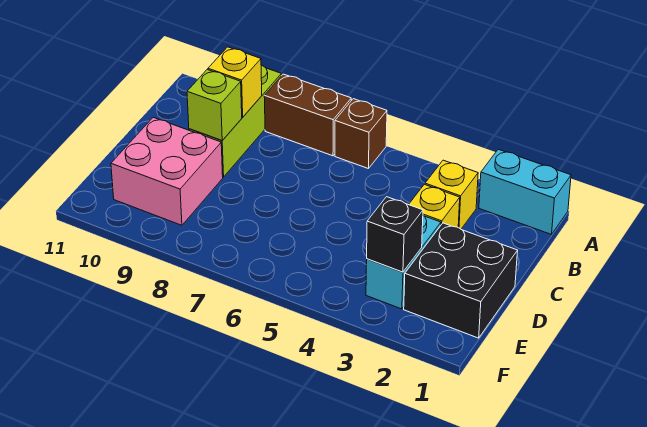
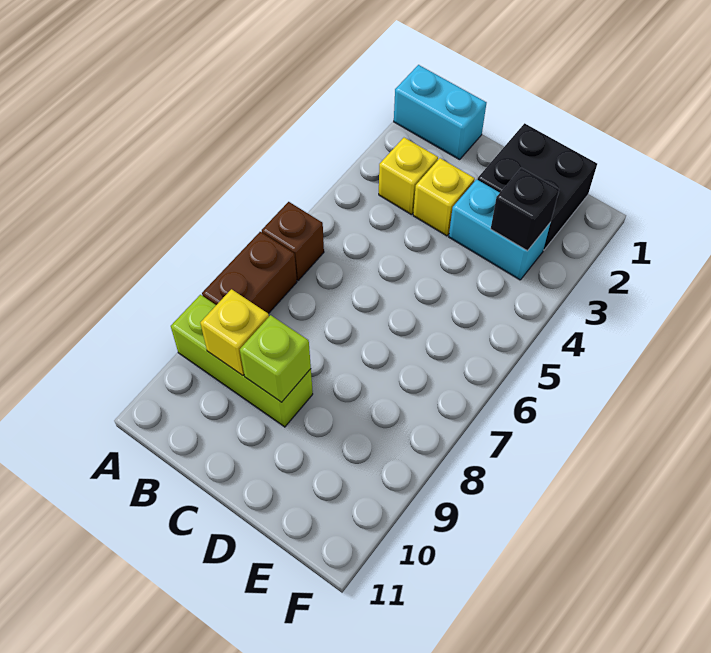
cyan brick A1:A2 level 1 -> cyan brick A1:B1 level 1
pink brick D9:E10 level 1 -> none

